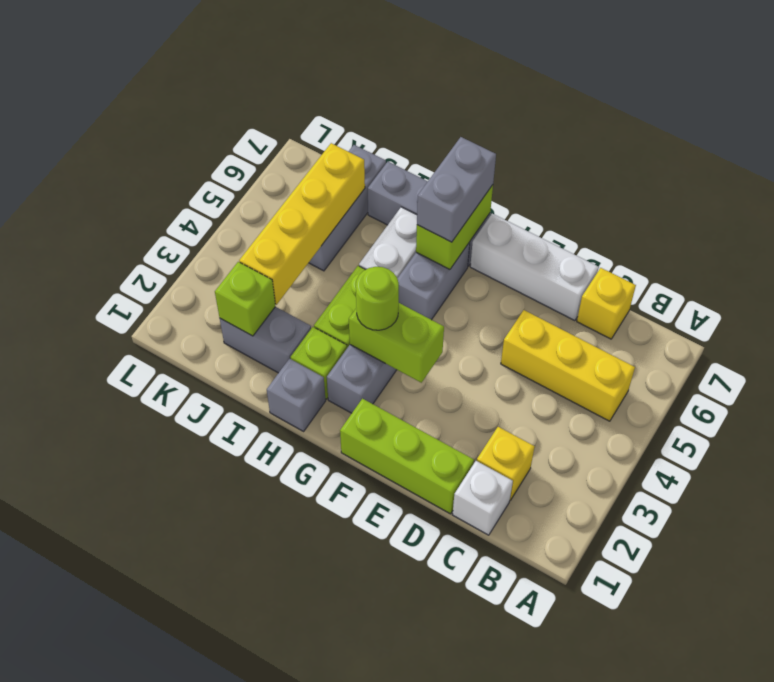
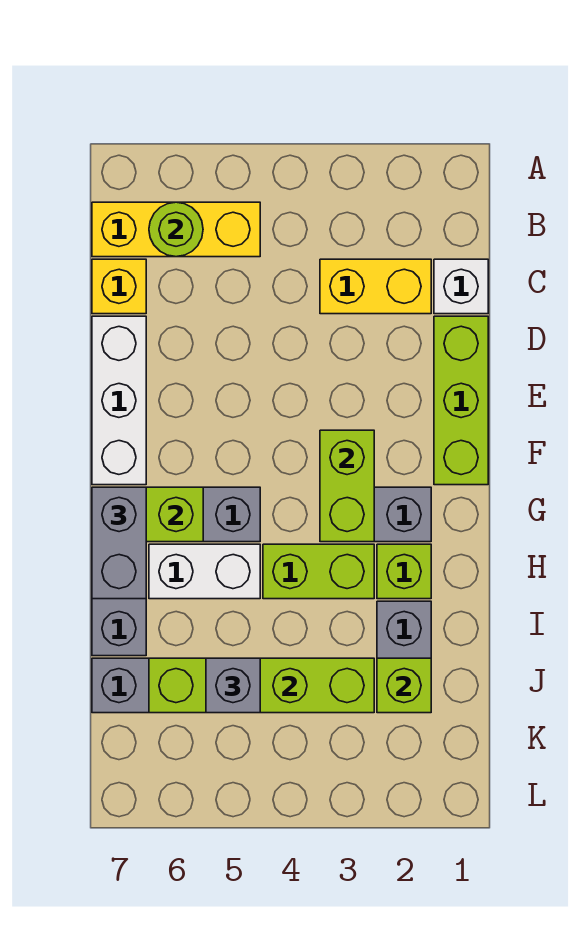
yellow brick B5:D5 level 1 -> yellow brick B5:B7 level 1
yellow brick C2 level 1 -> yellow brick C2:C3 level 1
lime round brick G3 level 3 -> lime round brick B6 level 2
grey brick G6:G7 level 3 -> grey brick G7:H7 level 3
grey brick H1 level 1 -> grey brick J5 level 3
yellow brick J3:J6 level 2 -> lime brick J3:J6 level 2

